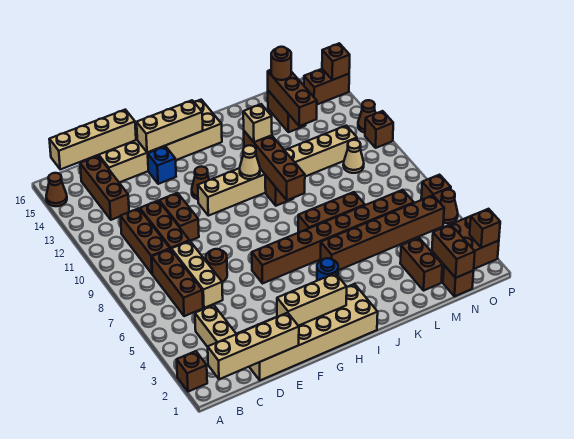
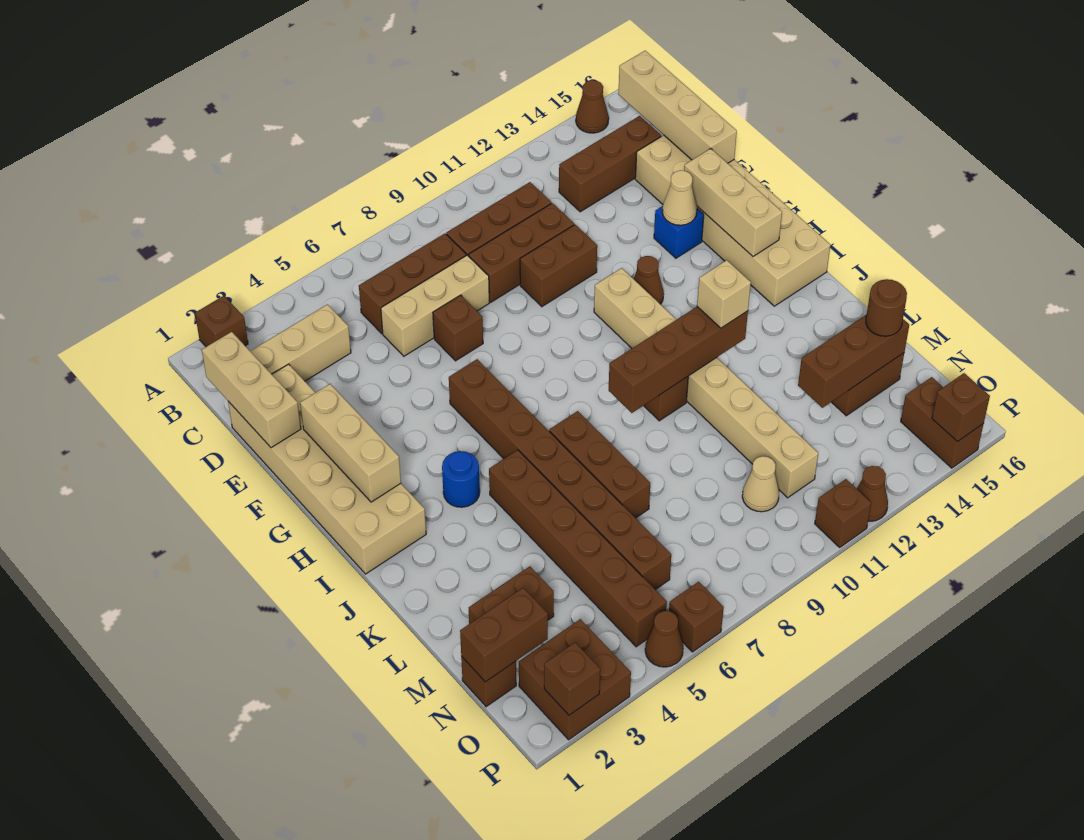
tan brick B1:E1 level 2 -> tan brick C1:E1 level 2
brown round brick E7 level 1 -> brown brick E7 level 1
tan cone I11 level 2 -> tan cone F14 level 2

